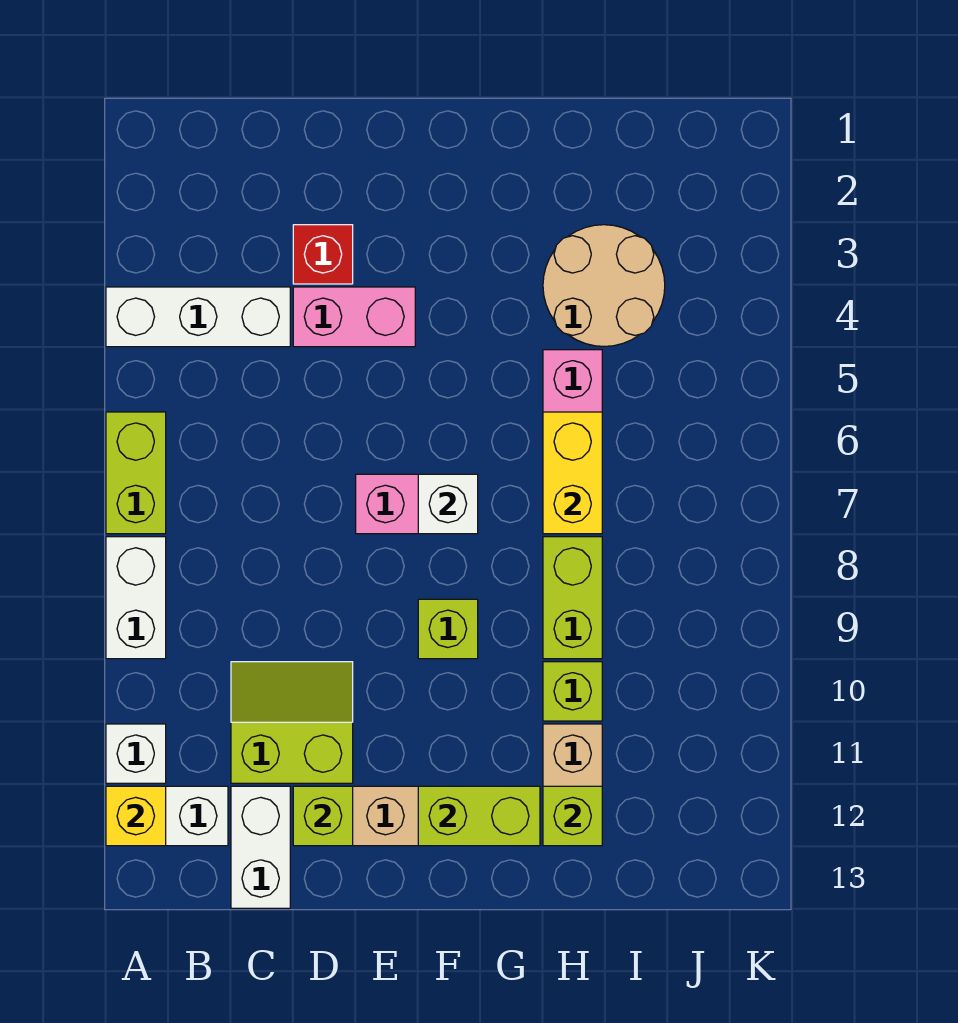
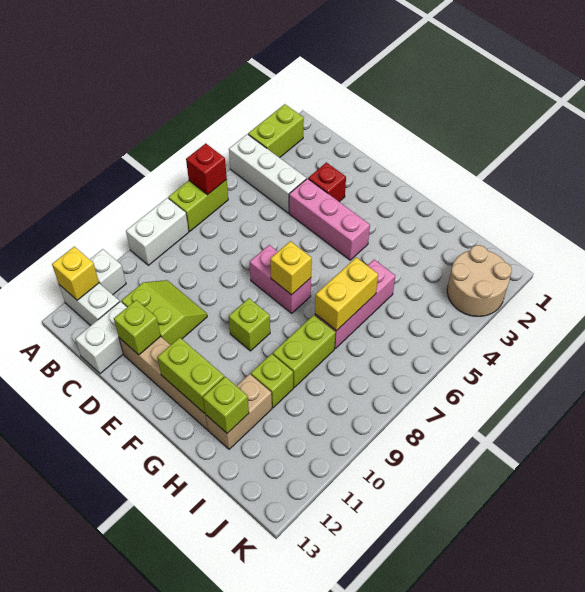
none -> lime brick A2:A3 level 1
none -> red brick A6 level 2
pink brick D4:E4 level 1 -> pink brick D4:F4 level 1
white brick F7 level 2 -> yellow brick F7 level 2
tan round brick H3:I4 level 1 -> tan round brick J2:K3 level 1

